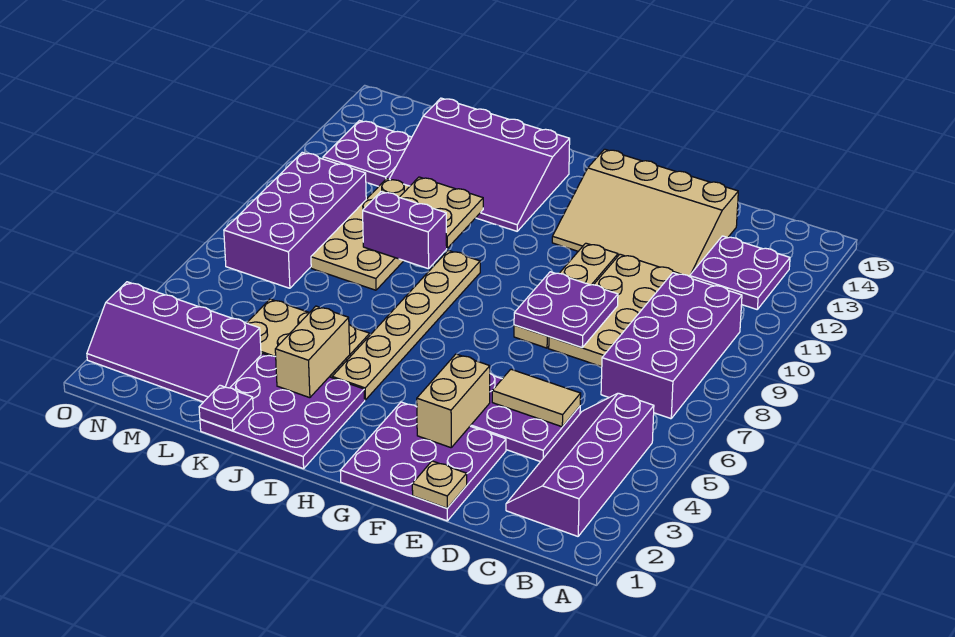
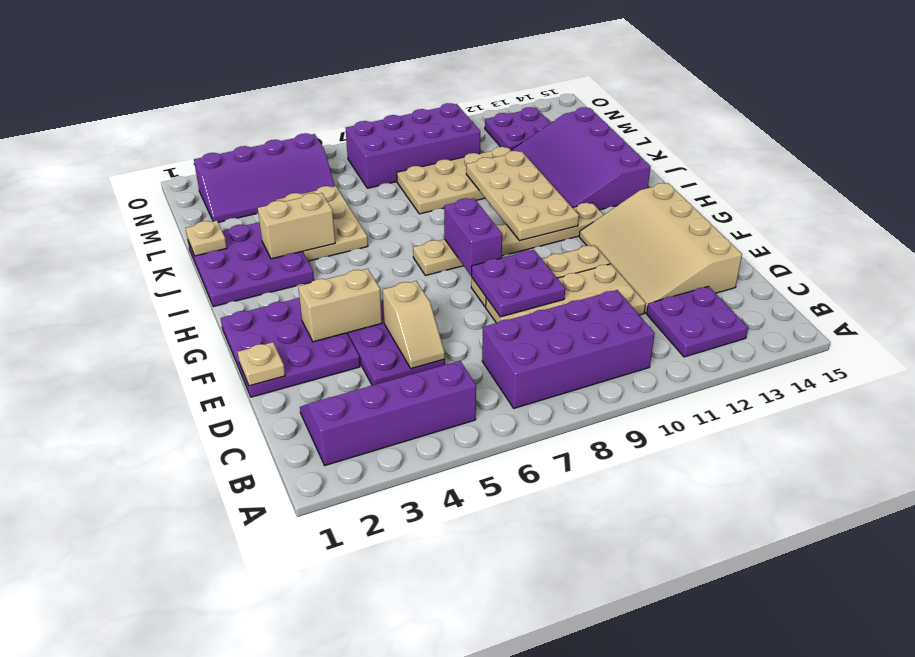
tan tile D5:E5 level 2 -> tan slope D5:E5 level 2 top E
tan plate I4:I9 level 1 -> tan plate H7:H12 level 1
purple brick J9:K9 level 2 -> purple brick G8:H8 level 2
tan plate J10:K11 level 2 -> tan plate H10:K11 level 2
purple plate K1 level 2 -> tan plate K1 level 2
purple slope L2:O3 level 1 top 3 -> purple slope M2:N5 level 1 top N

